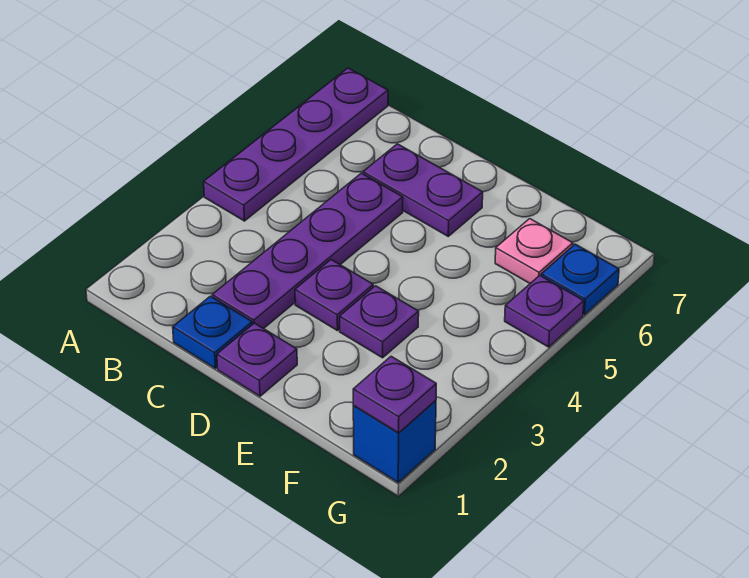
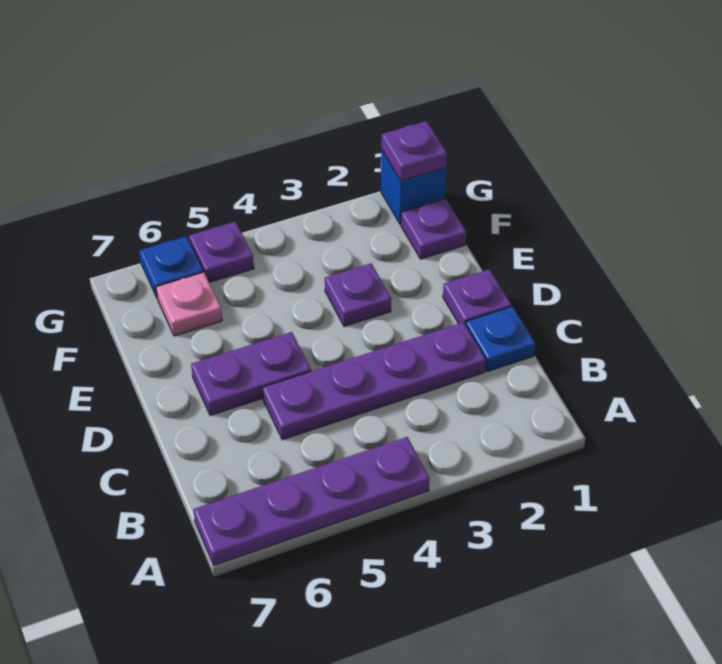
purple plate C6:D6 level 1 -> purple plate D5:D6 level 1
purple plate D3 level 1 -> purple plate F1 level 1

